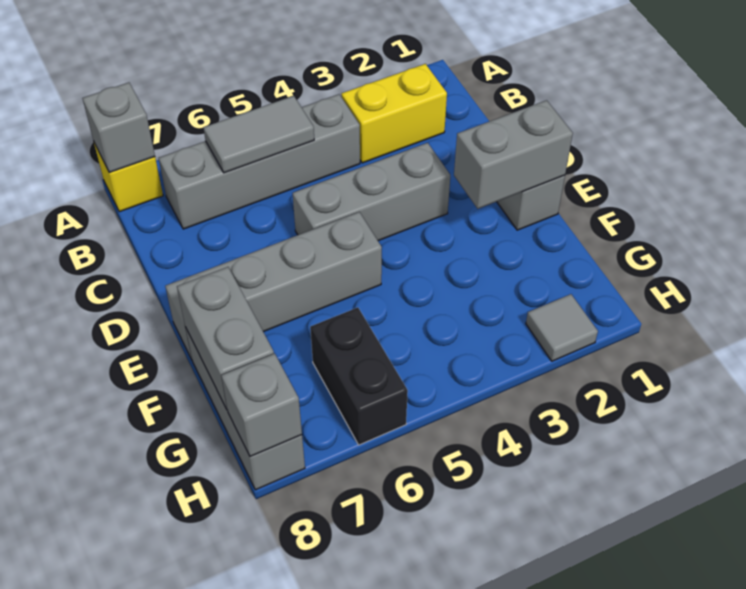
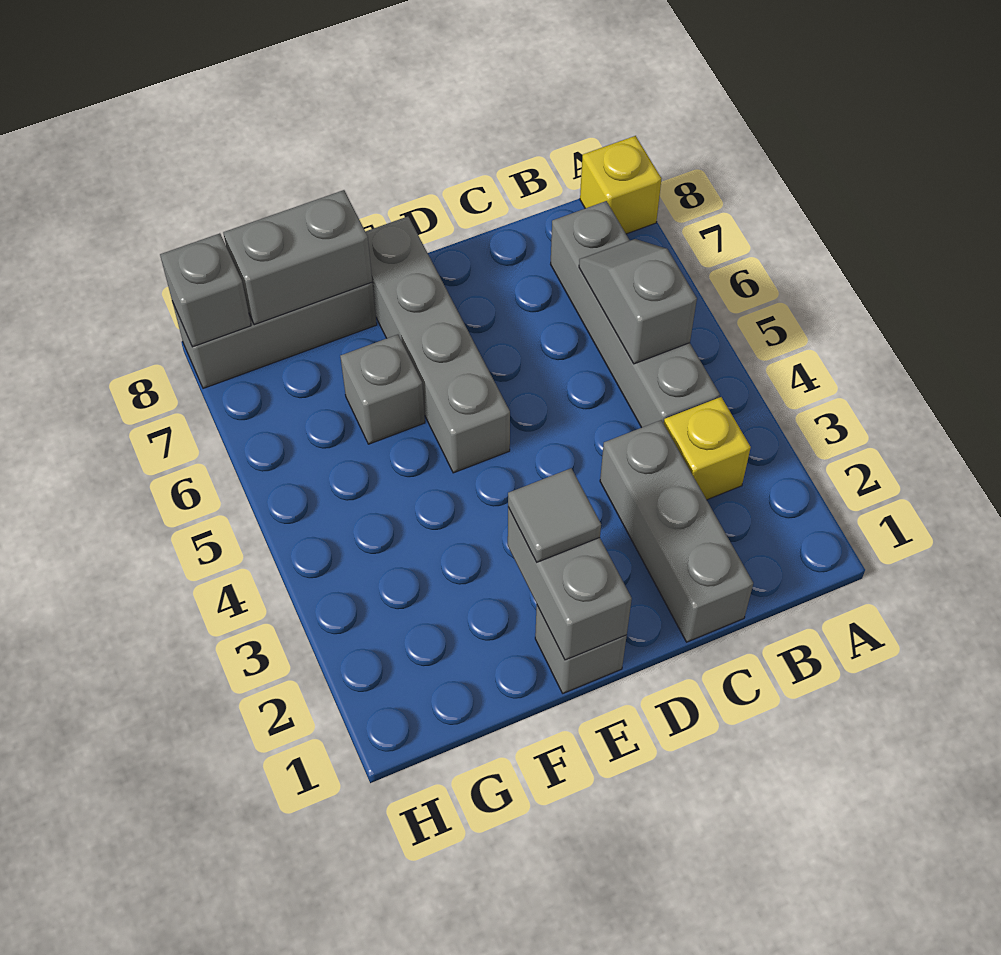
grey brick A8 level 2 -> grey brick F6 level 1
yellow brick B2:B3 level 1 -> yellow brick B3 level 1
grey tile B5:B6 level 2 -> grey slope B5:B6 level 2 top 5
grey brick D3:D5 level 1 -> grey brick C1:C3 level 1
black brick G6:H6 level 1 -> none
grey tile H2 level 1 -> grey tile E2 level 3

